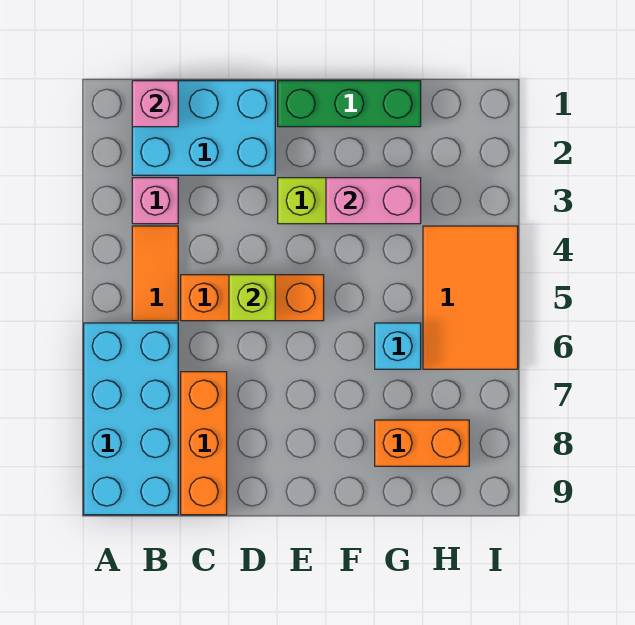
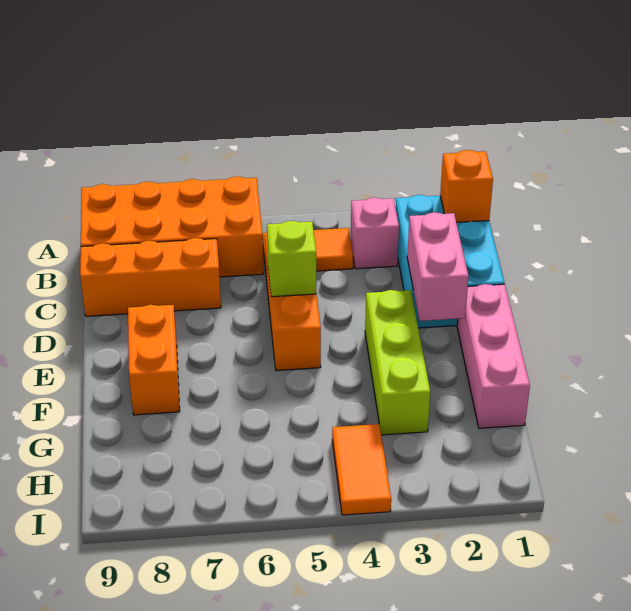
cyan brick A6:B9 level 1 -> orange brick A6:B9 level 1
pink brick B1 level 2 -> orange brick B1 level 2
green brick E1:G1 level 1 -> pink brick E1:G1 level 1
pink brick F3:G3 level 2 -> pink brick D2:E2 level 2
cyan brick G6 level 1 -> none
orange brick G8:H8 level 1 -> orange brick E8:F8 level 1
orange tile H4:I6 level 1 -> orange tile H4:I4 level 1

